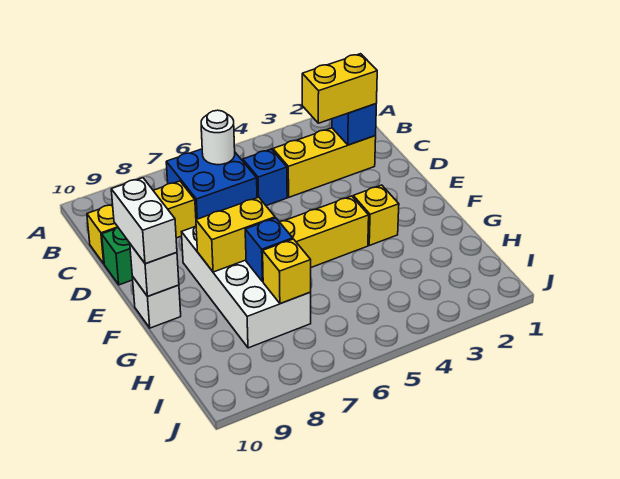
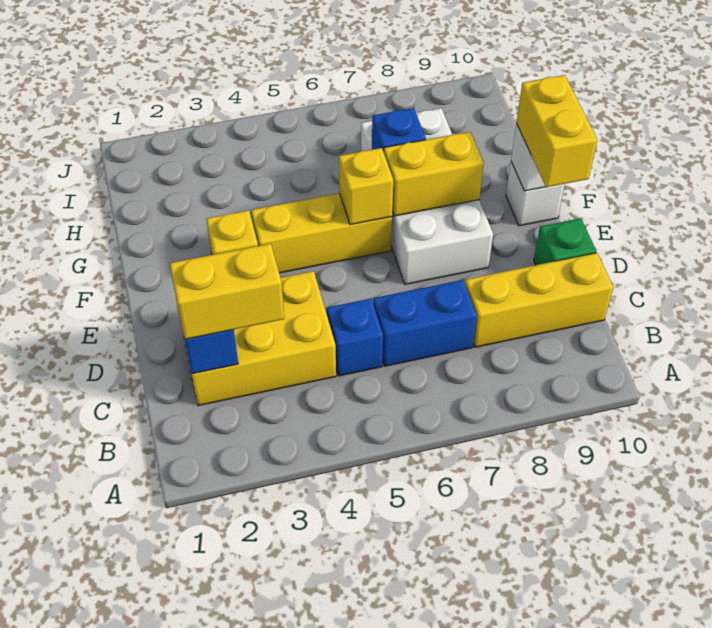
blue brick B6:C7 level 1 -> blue brick C6:C7 level 1
white round brick B6 level 2 -> none
yellow brick C2:C4 level 1 -> yellow brick C2:D4 level 1
white brick E10:F10 level 3 -> yellow brick E10:F10 level 3
yellow brick H7 level 2 -> yellow brick F6 level 2

